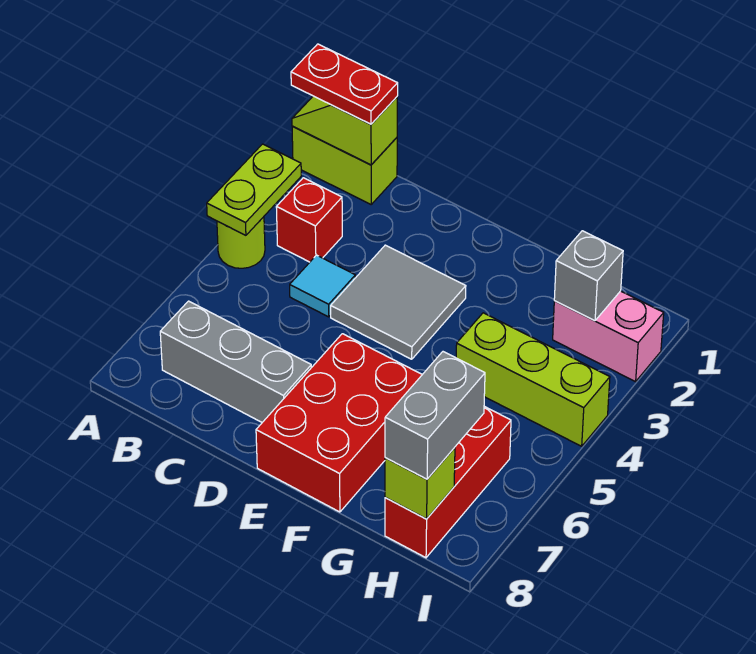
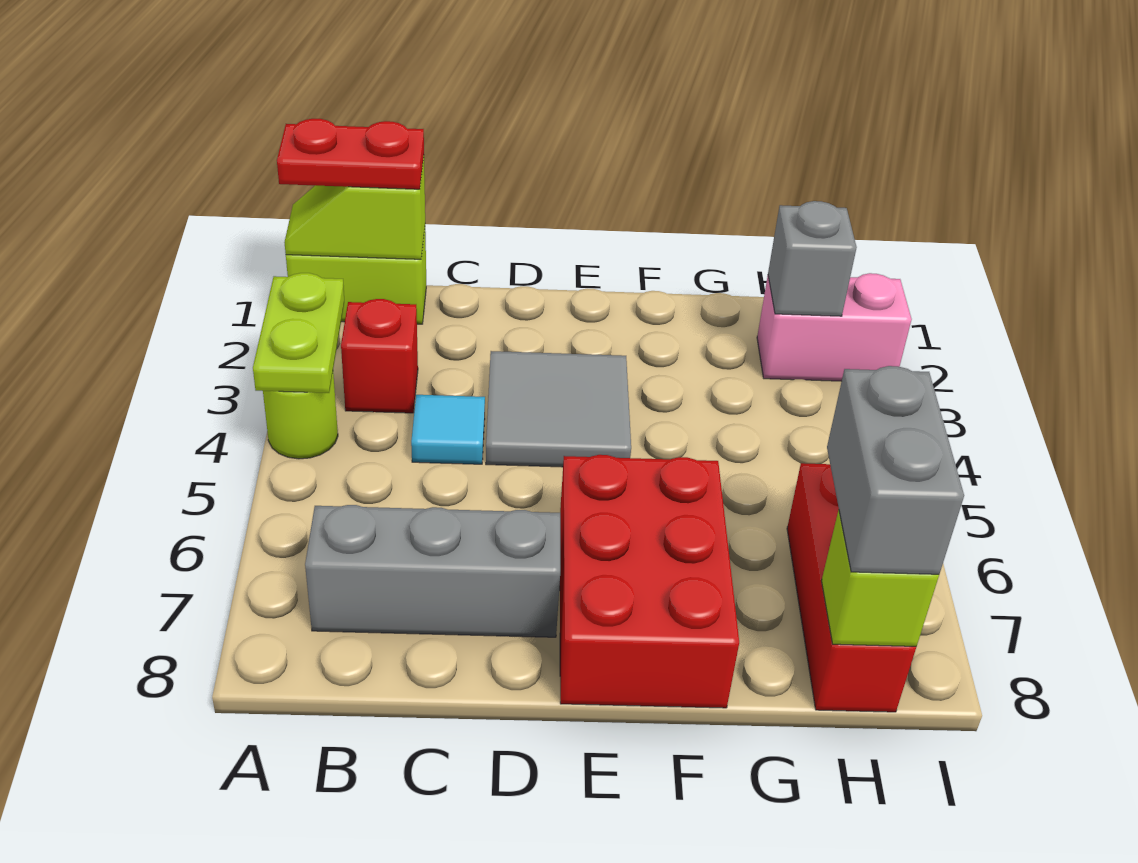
lime brick G4:I4 level 1 -> none

